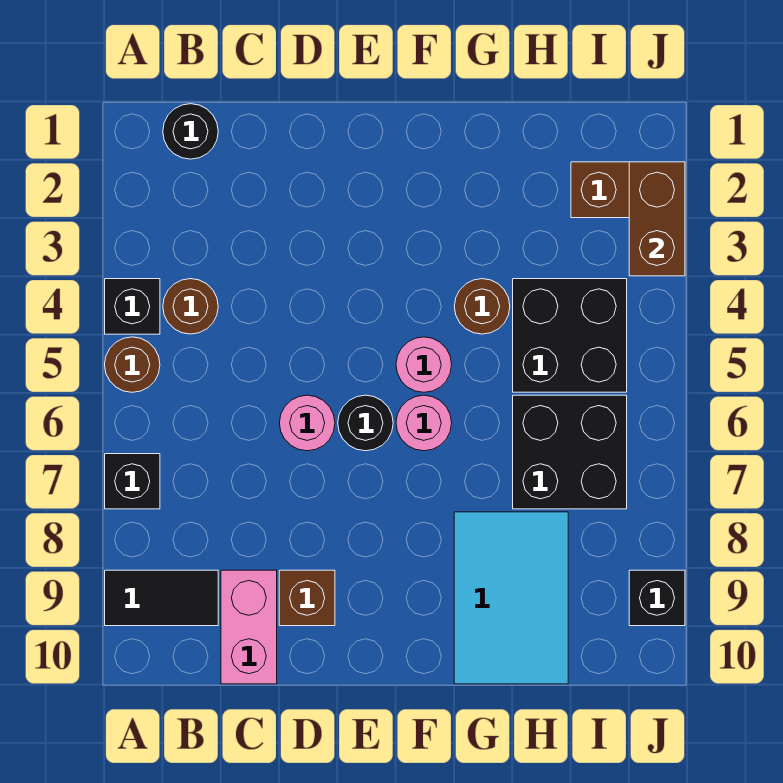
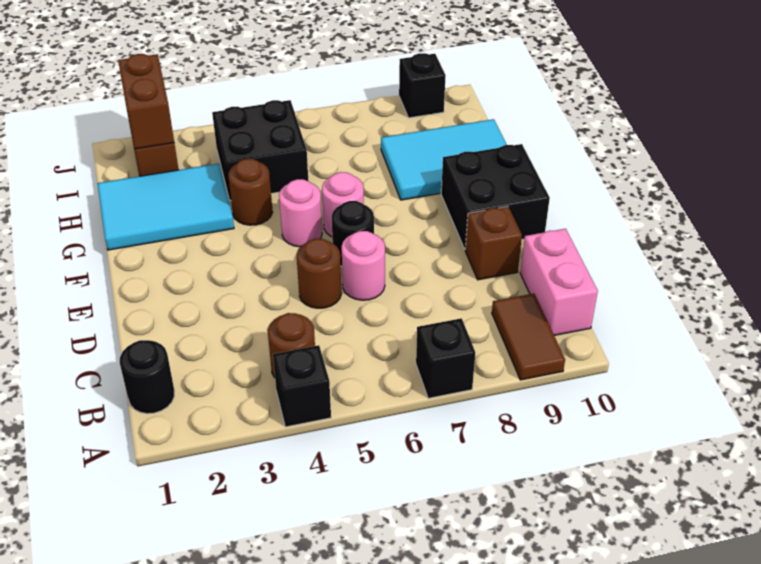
brown round brick A5 level 1 -> brown round brick D5 level 1
black tile A9:B9 level 1 -> brown tile A9:B9 level 1
pink brick C9:C10 level 1 -> pink brick B10:C10 level 1
none -> cyan tile G1:H3 level 1
black brick H6:I7 level 1 -> black brick E9:F10 level 1
brown brick J2:J3 level 2 -> brown brick I2:J2 level 2

